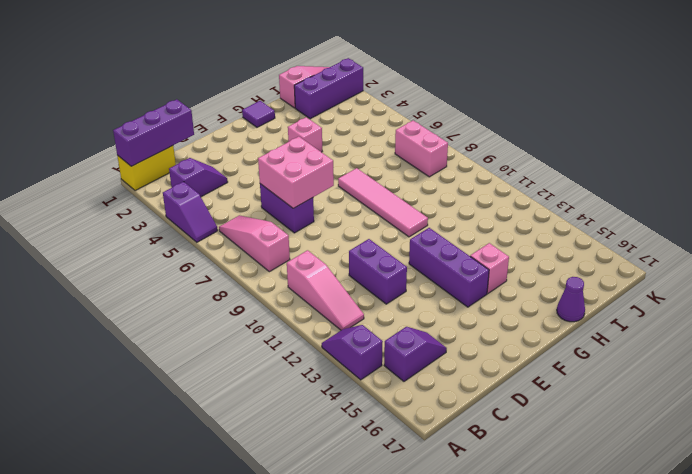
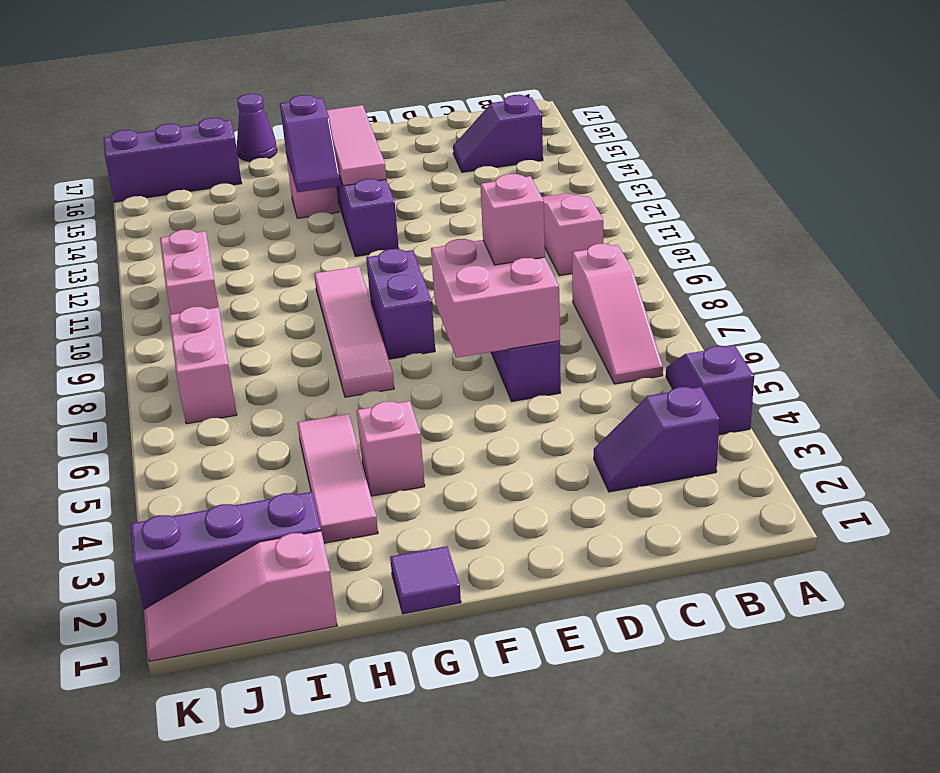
yellow brick A1:B1 level 1 -> none
purple brick A1:C1 level 2 -> purple brick I16:K16 level 1
purple slope A13:A14 level 1 top 14 -> purple slope G13:G14 level 2 top 14
none -> pink brick D7 level 3
purple brick D11:D12 level 1 -> purple brick F8:F9 level 1
none -> pink tile F13:F15 level 2
none -> pink tile H3:H5 level 1
none -> pink brick J10:J11 level 1

